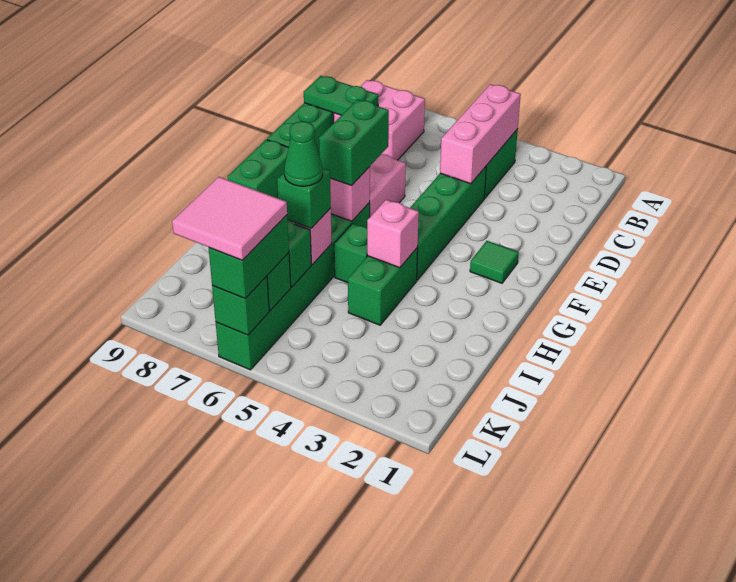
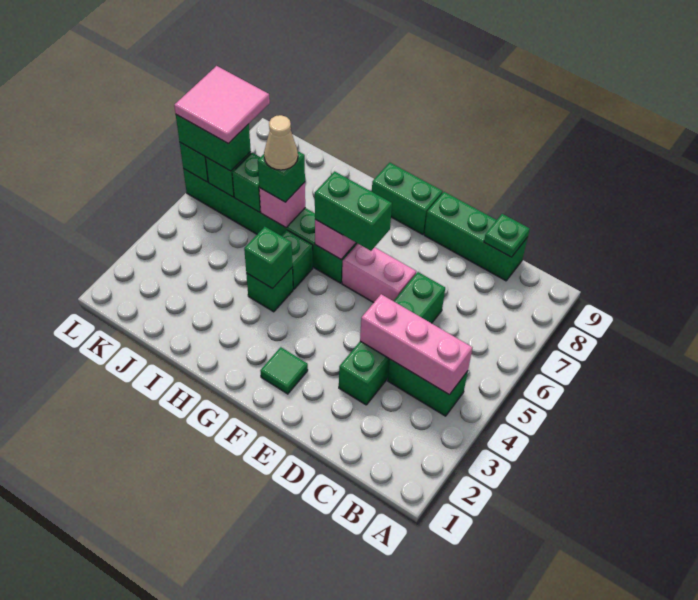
pink brick B7:C8 level 1 -> none
green plate C8:C9 level 2 -> green plate C9 level 2
green brick D4:G4 level 1 -> green brick D3:D6 level 1
green brick H4:I4 level 1 -> green brick H4 level 1
pink brick H4 level 2 -> green brick H4 level 2
green cone I6 level 4 -> tan cone I6 level 4

